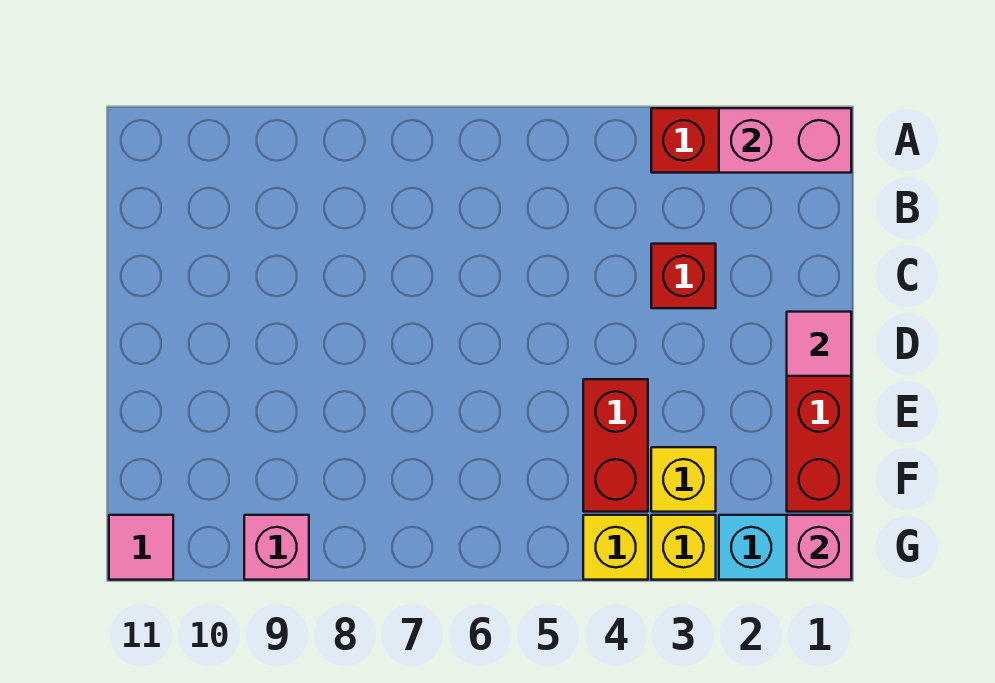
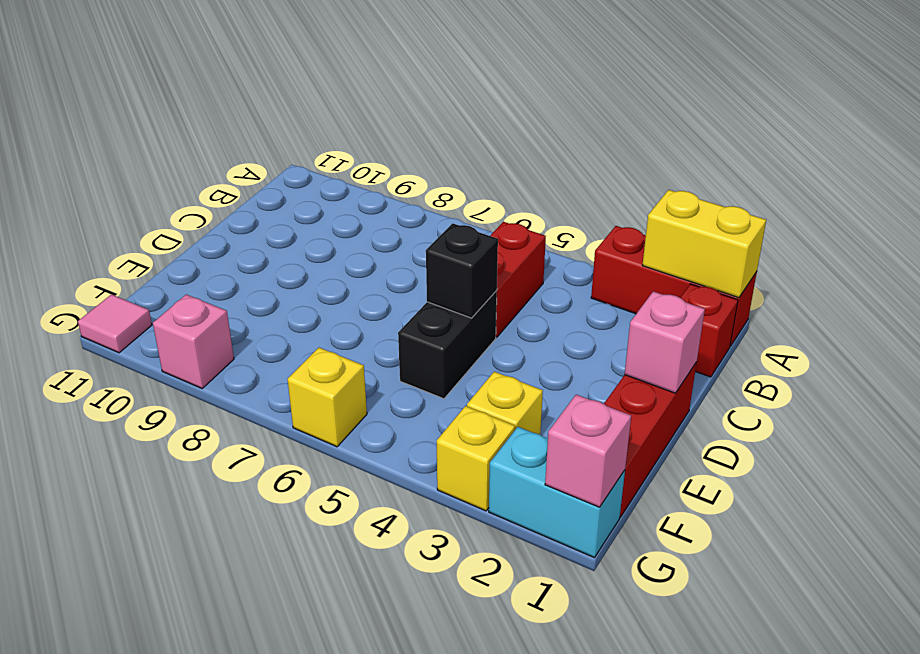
pink brick A1:A2 level 2 -> yellow brick A1:A2 level 2
red brick C3 level 1 -> red brick B1 level 1
pink tile D1 level 2 -> pink brick D1 level 2
none -> black brick D5:E5 level 1
none -> black brick D5 level 2
red brick E4:F4 level 1 -> red brick B5:C5 level 1
yellow brick G4 level 1 -> yellow brick G6 level 1

